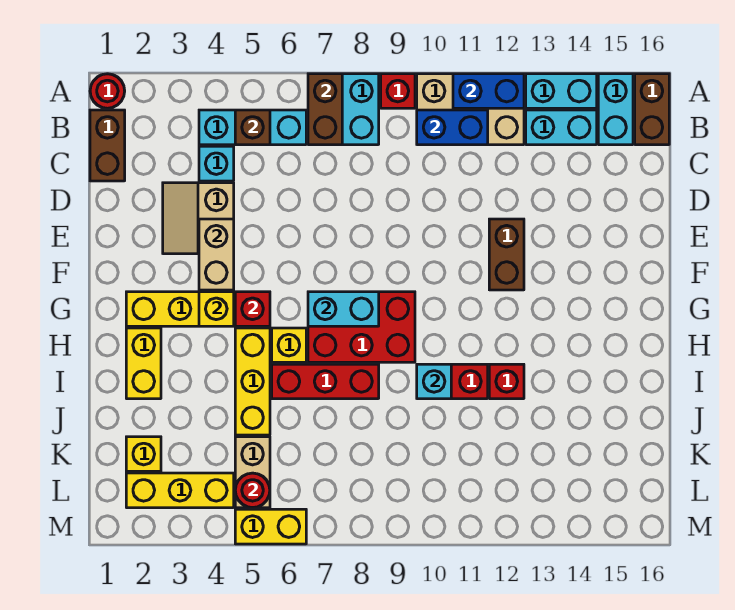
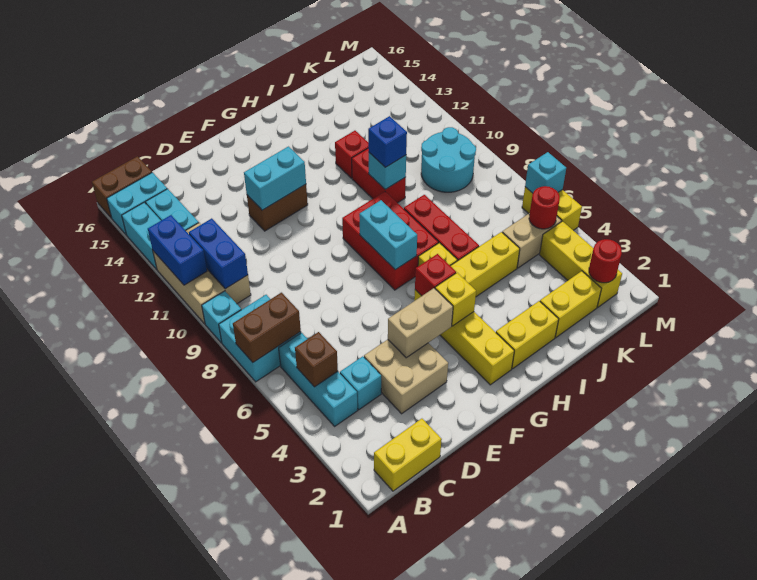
red round brick A1 level 1 -> red round brick L2 level 2
red brick A9 level 1 -> cyan brick A9 level 1
brown brick B1:C1 level 1 -> yellow brick B1:C1 level 1
tan slope D3:E4 level 1 top 4 -> tan brick D3:E4 level 1
none -> cyan brick E12:F12 level 2
none -> blue brick I10 level 3
yellow brick K2 level 1 -> yellow brick J2:K2 level 1
none -> cyan round brick K9:L10 level 1
none -> cyan brick M6 level 2

